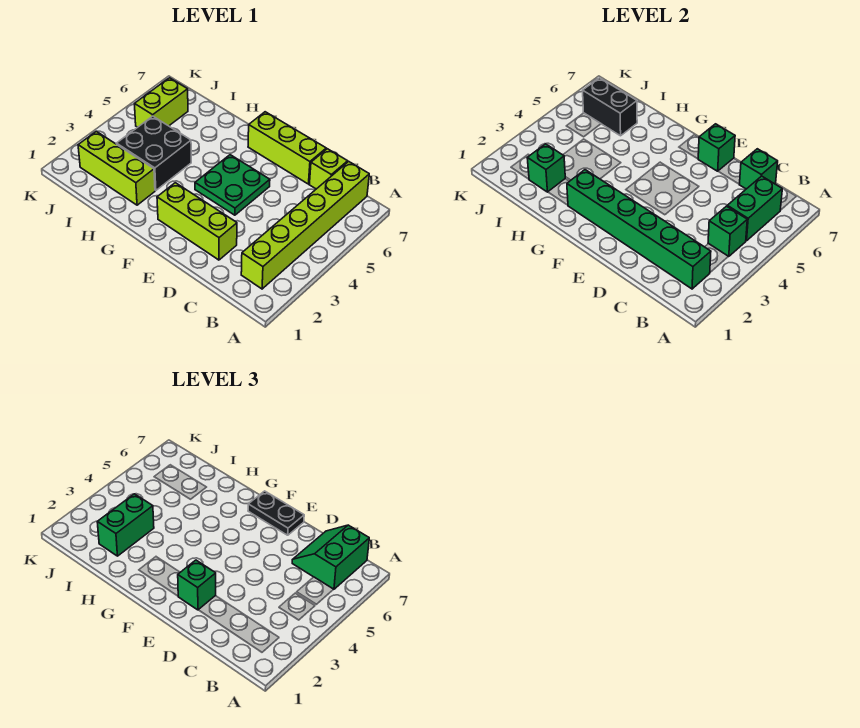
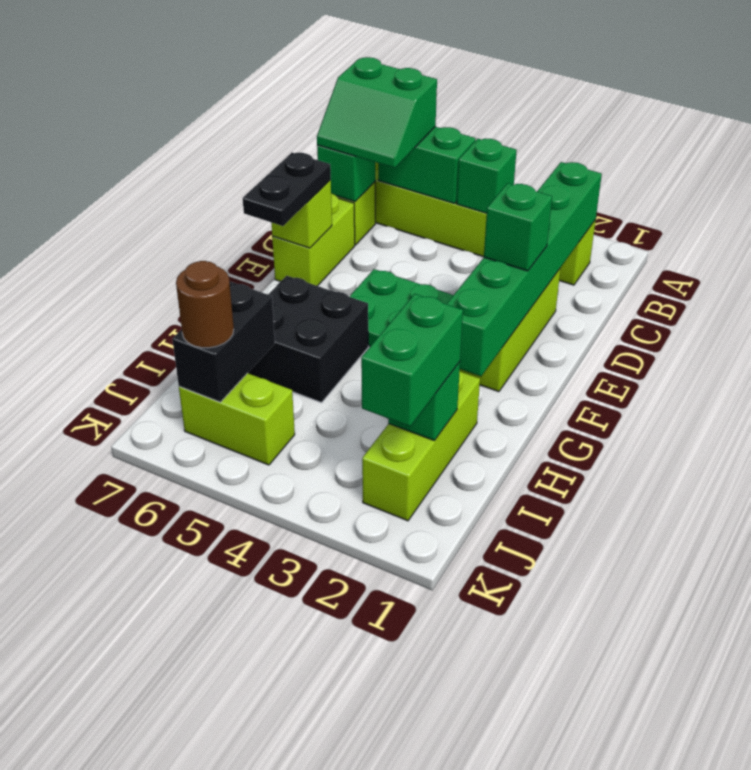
lime brick D7:F7 level 1 -> lime brick D7:E7 level 1
green brick E7 level 2 -> lime brick E7 level 2
black brick H3:I4 level 1 -> black brick G5:H6 level 1
green brick I2:I3 level 3 -> green brick I2:J2 level 3
none -> brown round brick J6 level 3

